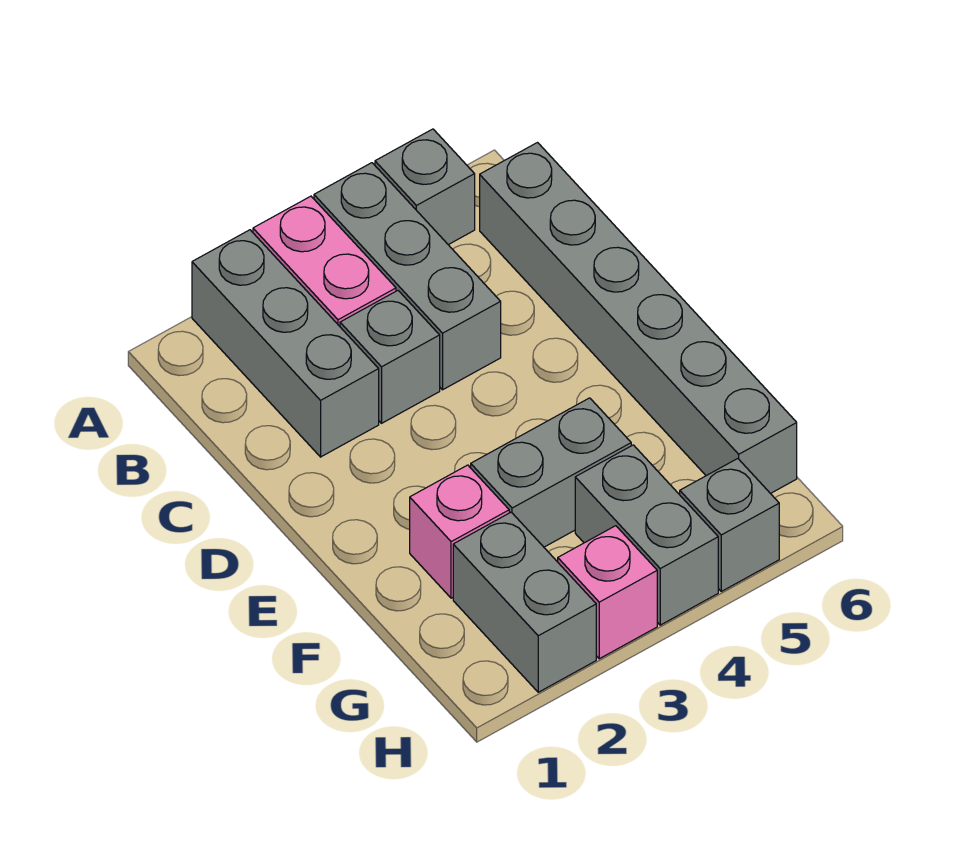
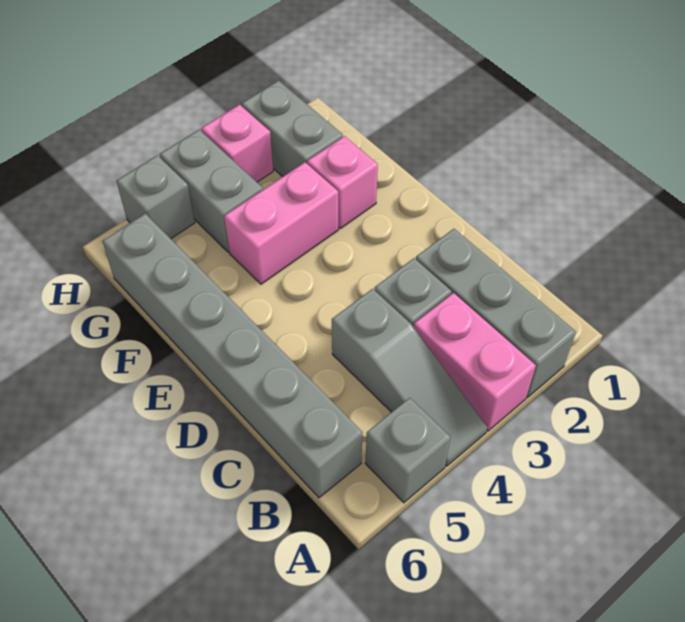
grey brick A4:C4 level 1 -> grey slope A4:C4 level 1 top C
grey brick F3:F4 level 1 -> pink brick F3:F4 level 1

